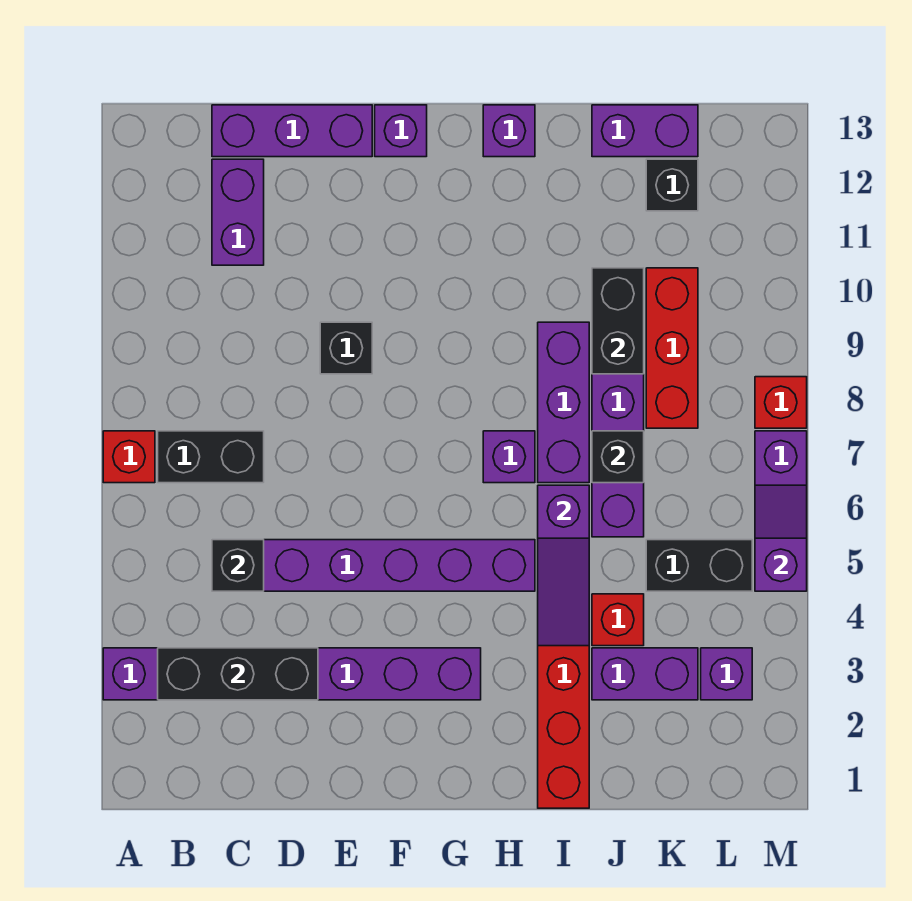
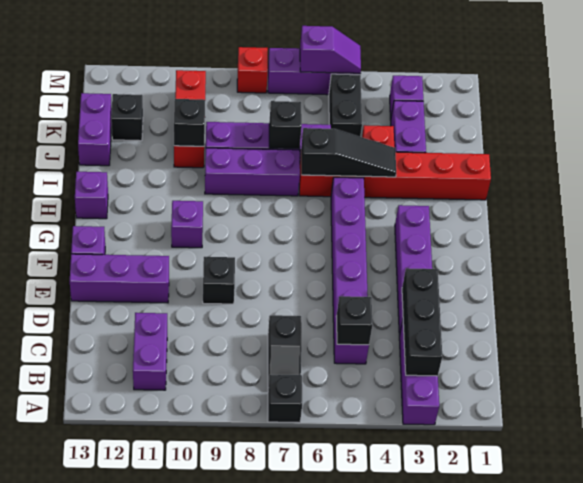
red brick A7 level 1 -> black brick A7 level 1
black brick B7:C7 level 1 -> black slope B7:C7 level 1 top C
purple brick C11:C12 level 1 -> purple brick B11:C11 level 1
purple brick C13:E13 level 1 -> purple brick E11:E13 level 1
purple brick H7 level 1 -> purple brick G10 level 1
purple slope I4:I6 level 2 top 6 -> black slope I4:I6 level 2 top 6
black brick J9:J10 level 2 -> black brick J10 level 2
red brick K8:K10 level 1 -> red brick J10:L10 level 1
purple slope M5:M6 level 2 top 5 -> purple slope M5:M6 level 2 top 6

